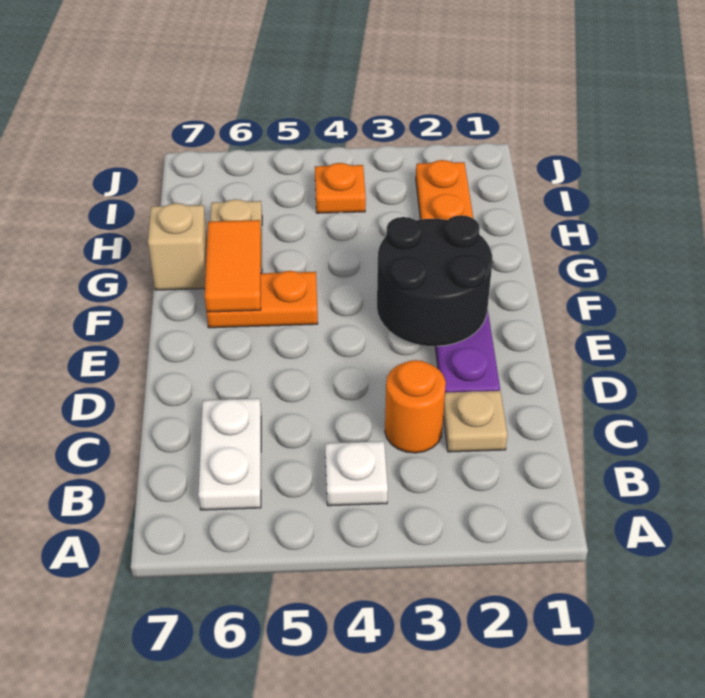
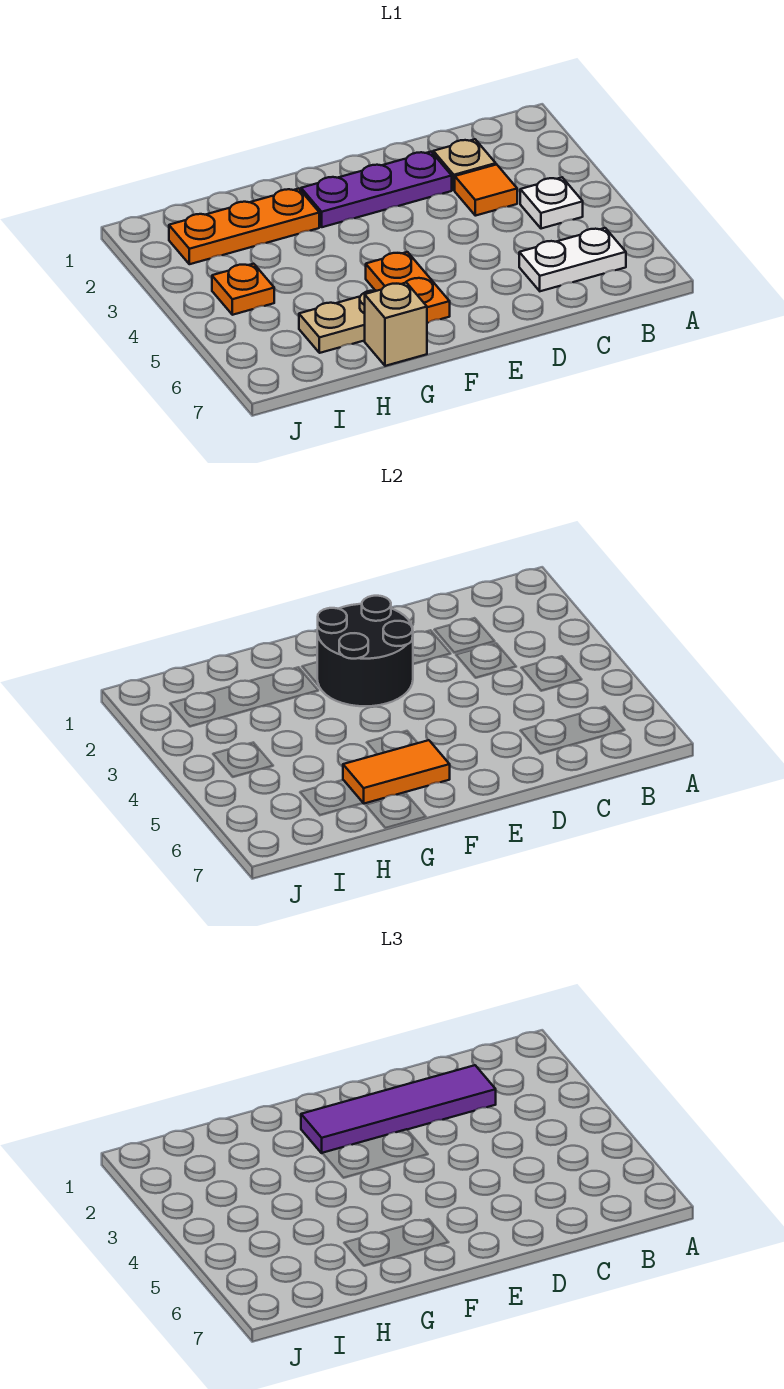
none -> purple tile C2:F2 level 3
orange round brick C3 level 1 -> orange tile C3 level 1

